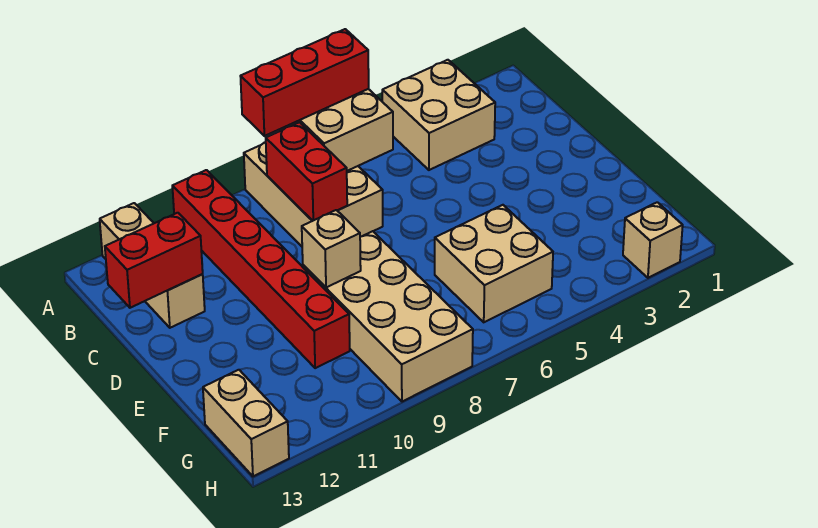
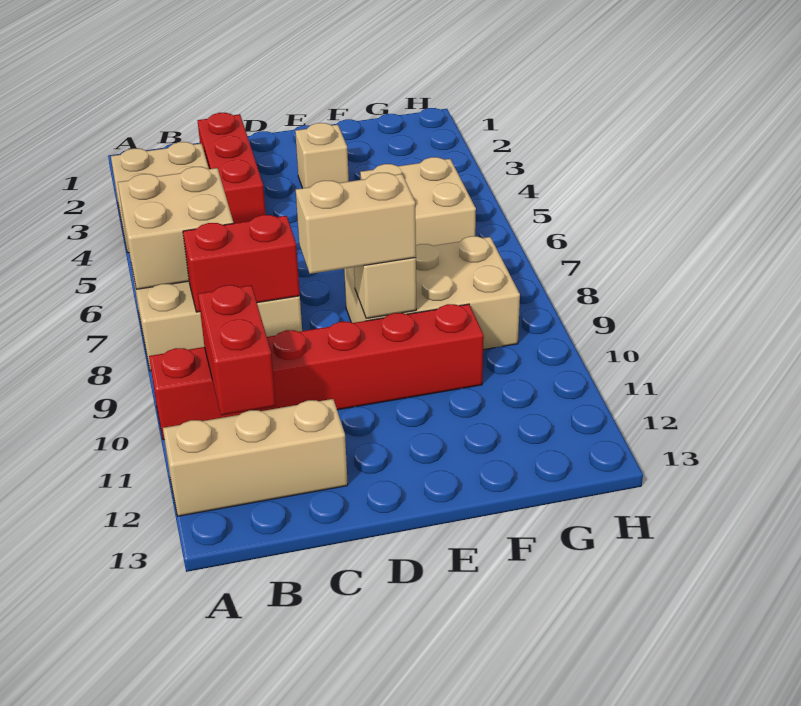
red brick A6:A8 level 3 -> red brick C2:C4 level 1
red brick C12:C13 level 2 -> red brick B10:B11 level 2
tan brick E8:H9 level 1 -> tan brick E8:G9 level 1
tan brick G13:H13 level 1 -> tan brick D9:E9 level 3
tan brick H2 level 1 -> tan brick E3 level 1

